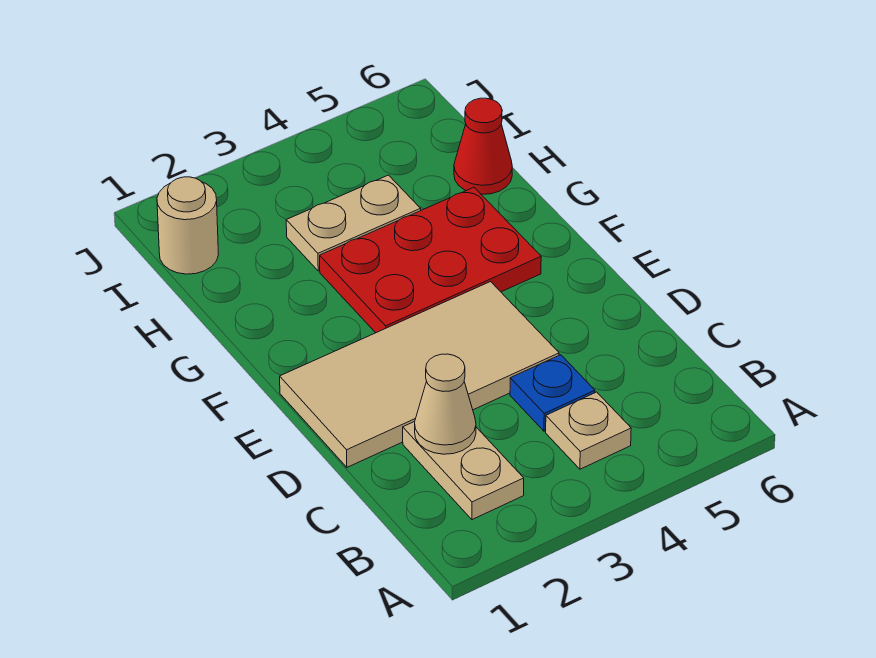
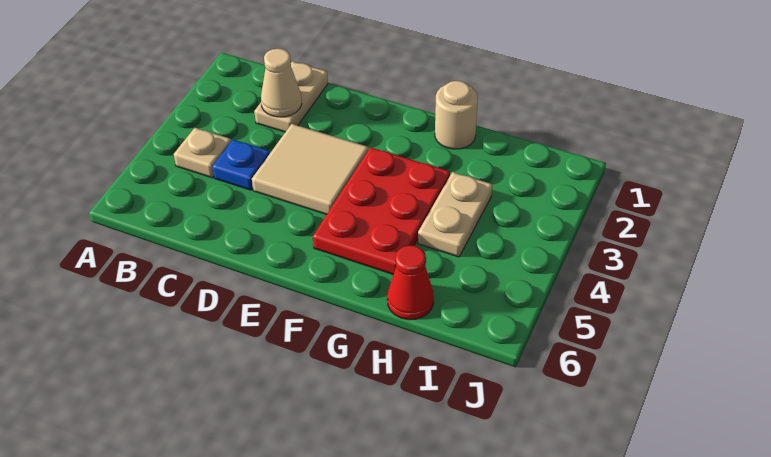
tan plate B2:C2 level 1 -> tan plate C1:C2 level 1
tan tile D1:E4 level 1 -> tan tile D3:E4 level 1
tan round brick I1 level 1 -> tan round brick G1 level 1

